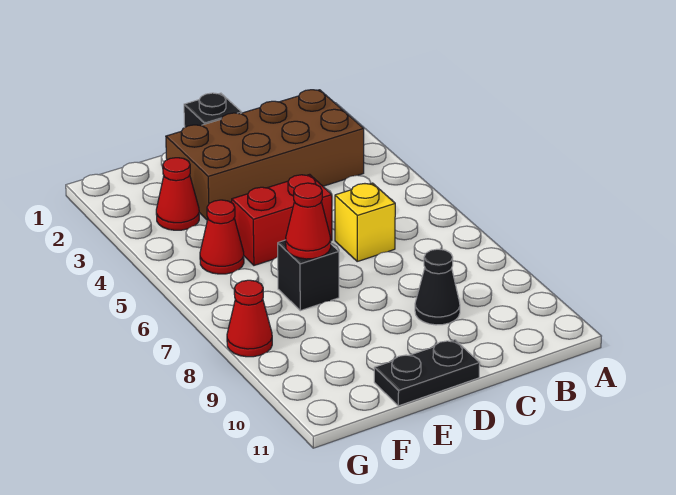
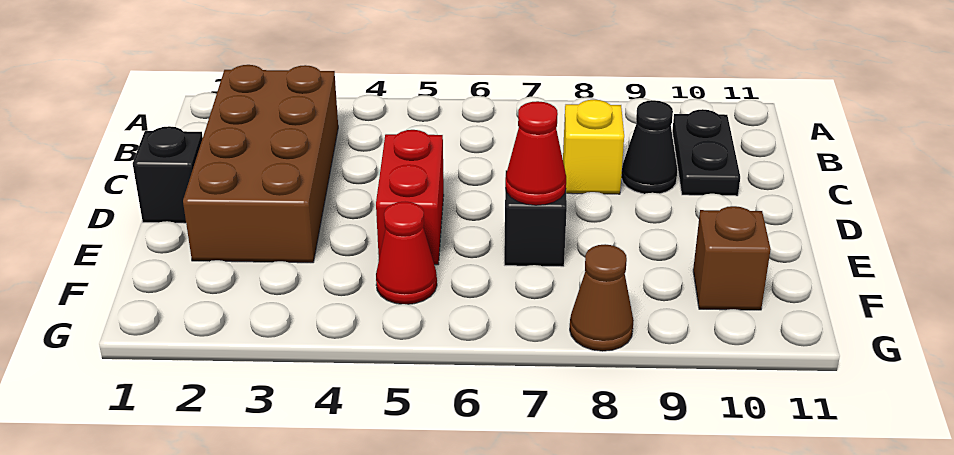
yellow brick C6 level 1 -> yellow brick C8 level 1
black plate D11:E11 level 1 -> black plate B10:C10 level 1
red cone F3 level 1 -> none
none -> brown brick F10 level 1
red cone G8 level 1 -> brown cone G8 level 1

